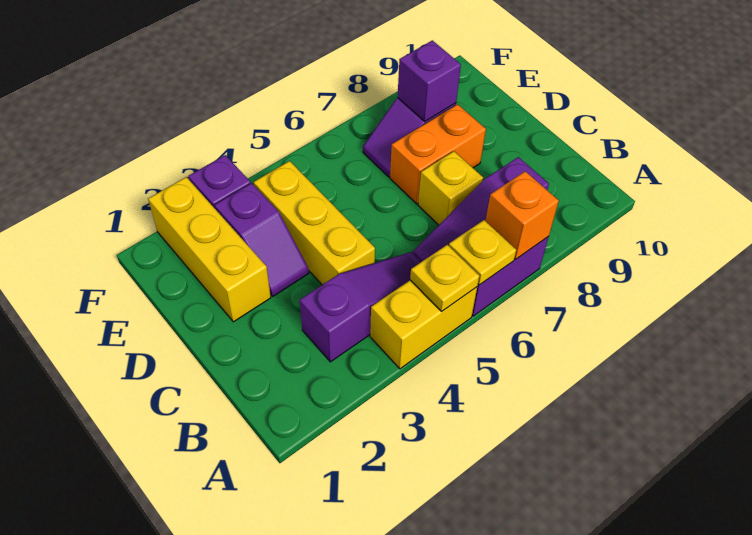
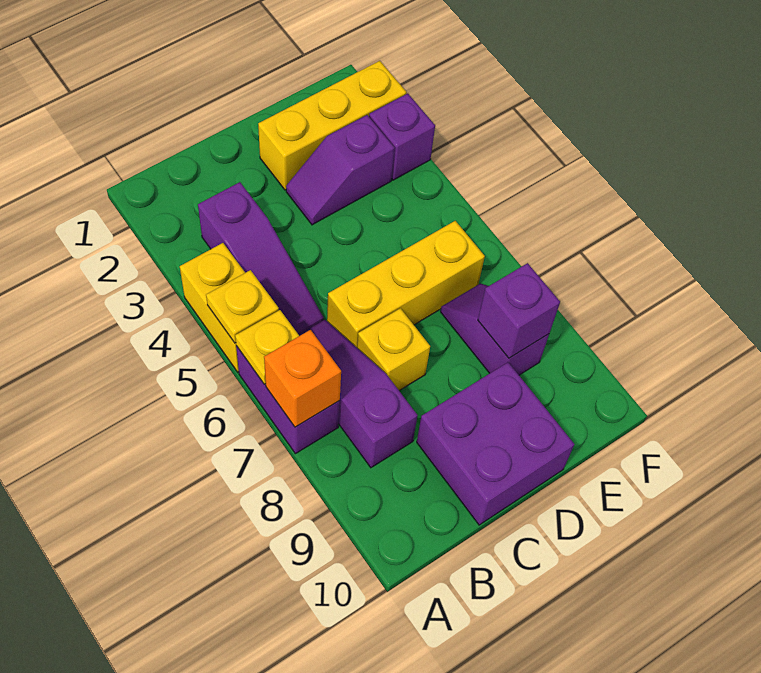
yellow brick C4:E4 level 1 -> yellow brick C6:E6 level 1
none -> purple brick C9:D10 level 1
orange brick D7:D8 level 1 -> none

